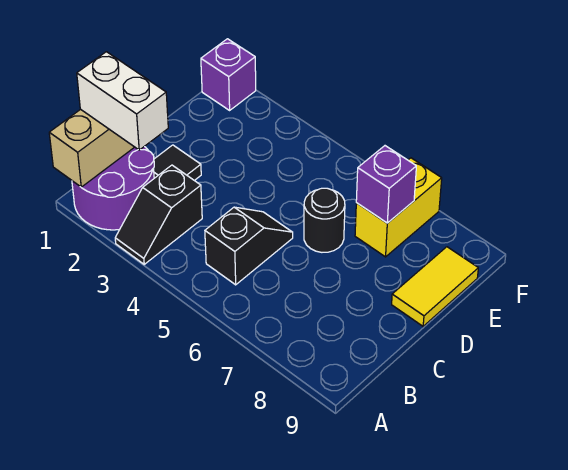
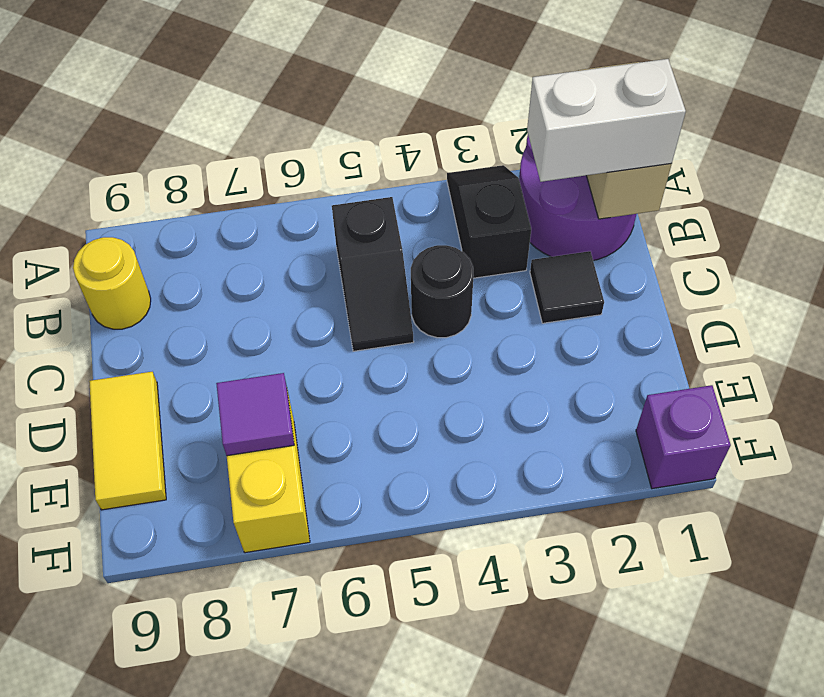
none -> yellow round brick B9 level 1
black round brick D6 level 1 -> black round brick C4 level 1
purple brick E7 level 2 -> purple tile E7 level 2

